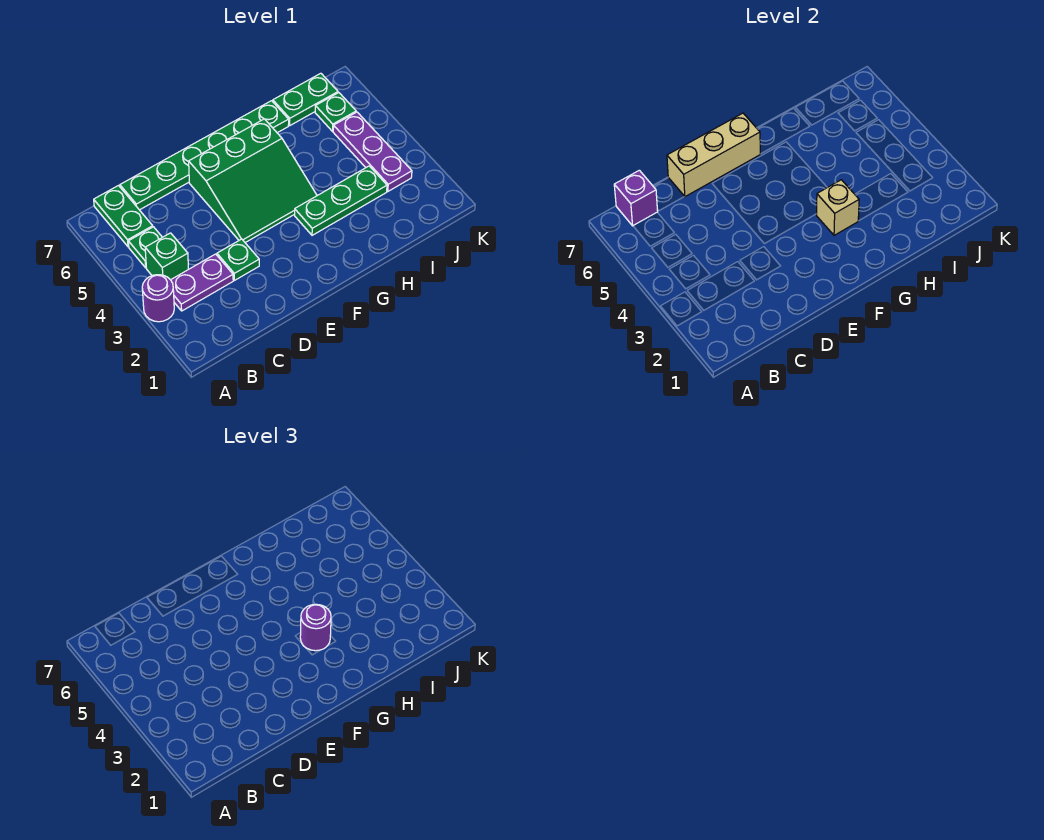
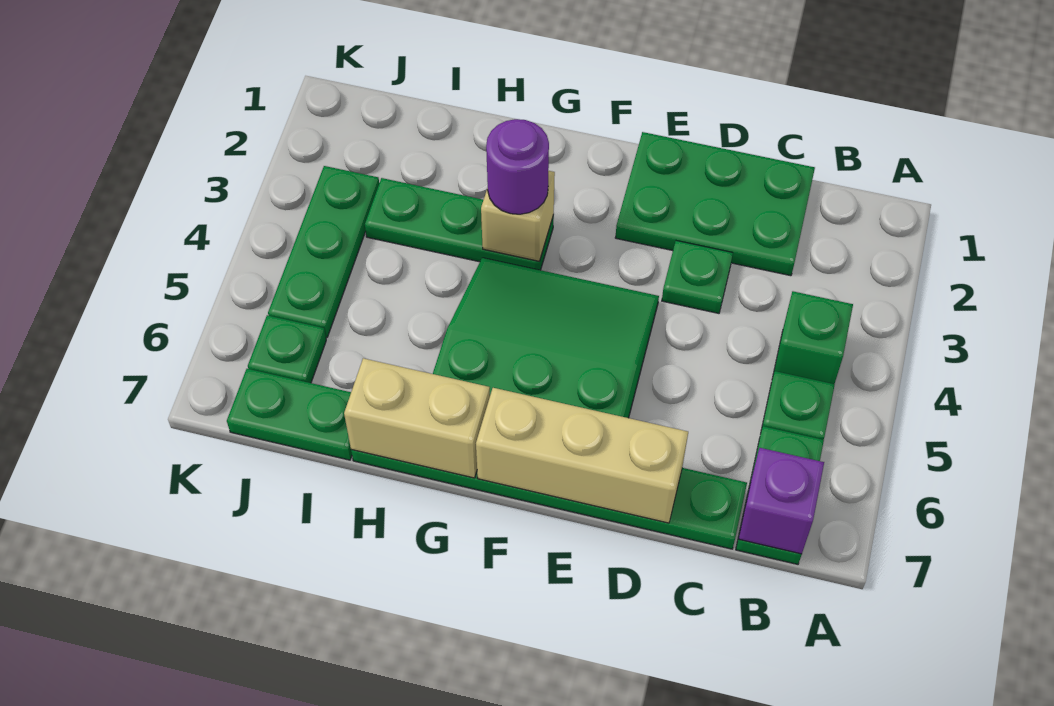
purple round brick A3 level 1 -> none
purple plate B3:C3 level 1 -> none
none -> green plate C1:E2 level 1
none -> tan brick G7:H7 level 2
purple plate J3:J5 level 1 -> green plate J3:J5 level 1

